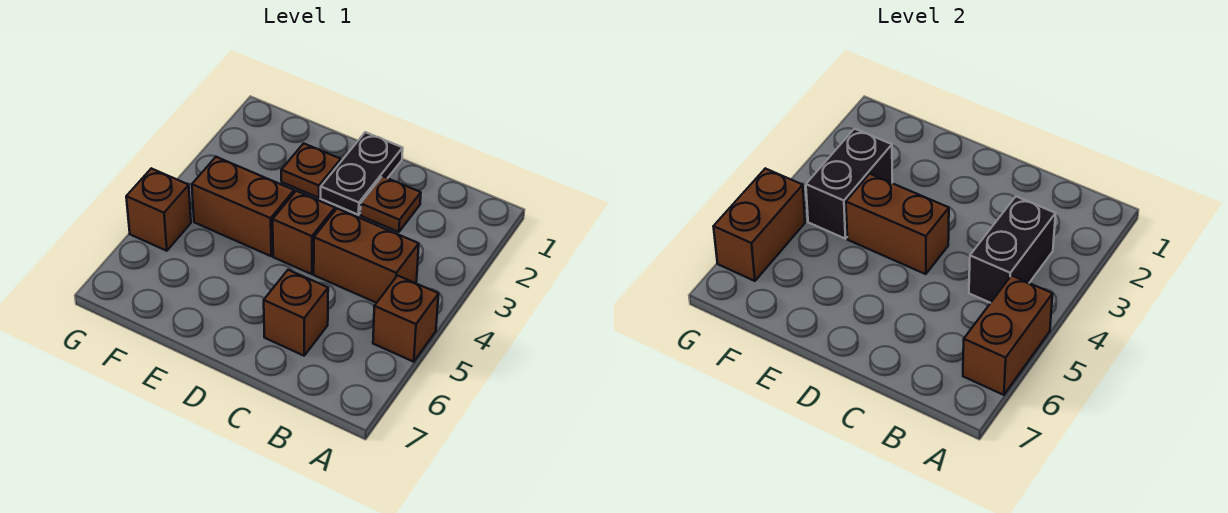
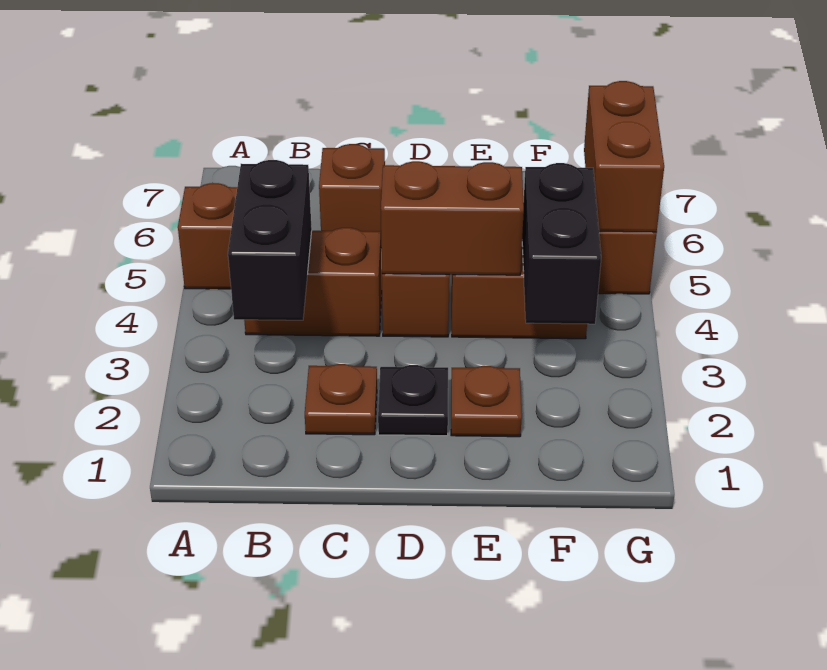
brown brick A5:A6 level 2 -> none
black plate D1:D2 level 1 -> black plate D2 level 1

